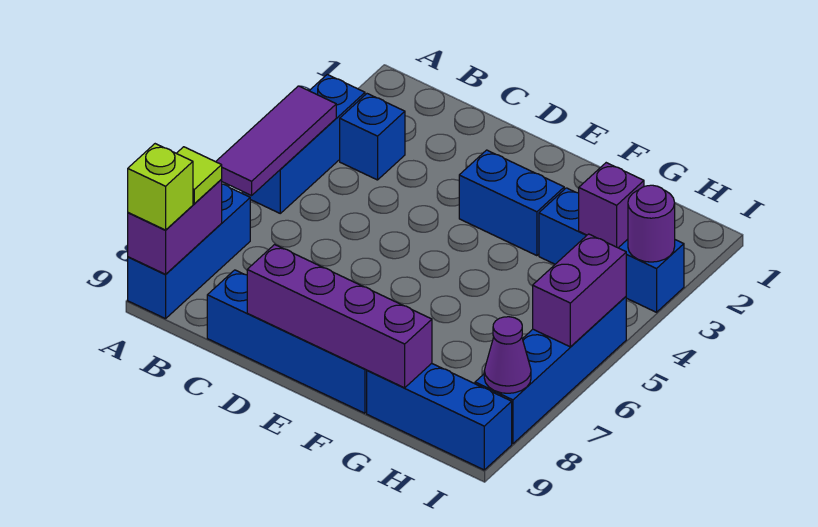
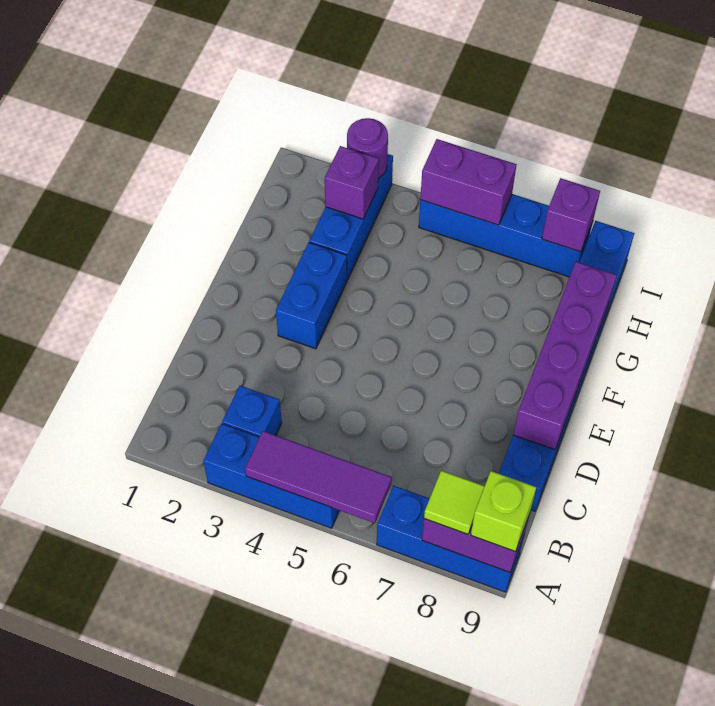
purple cone I8 level 2 -> purple brick I8 level 2

